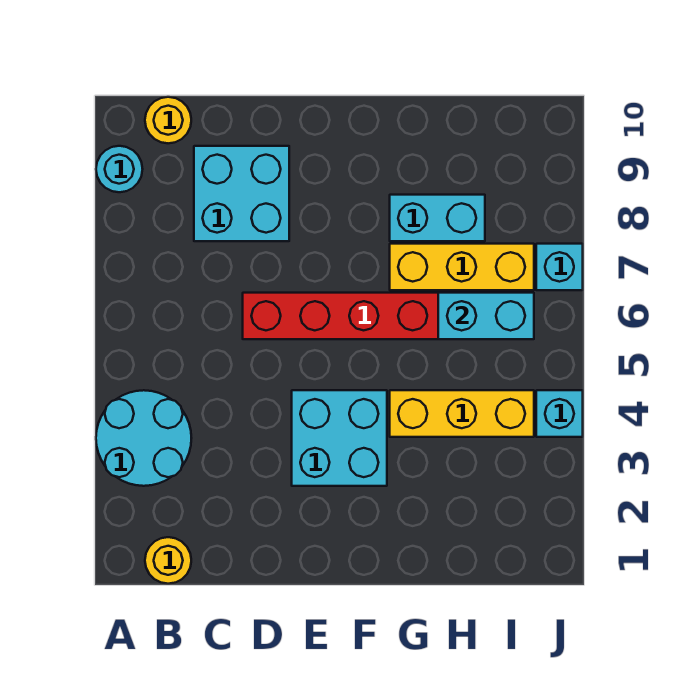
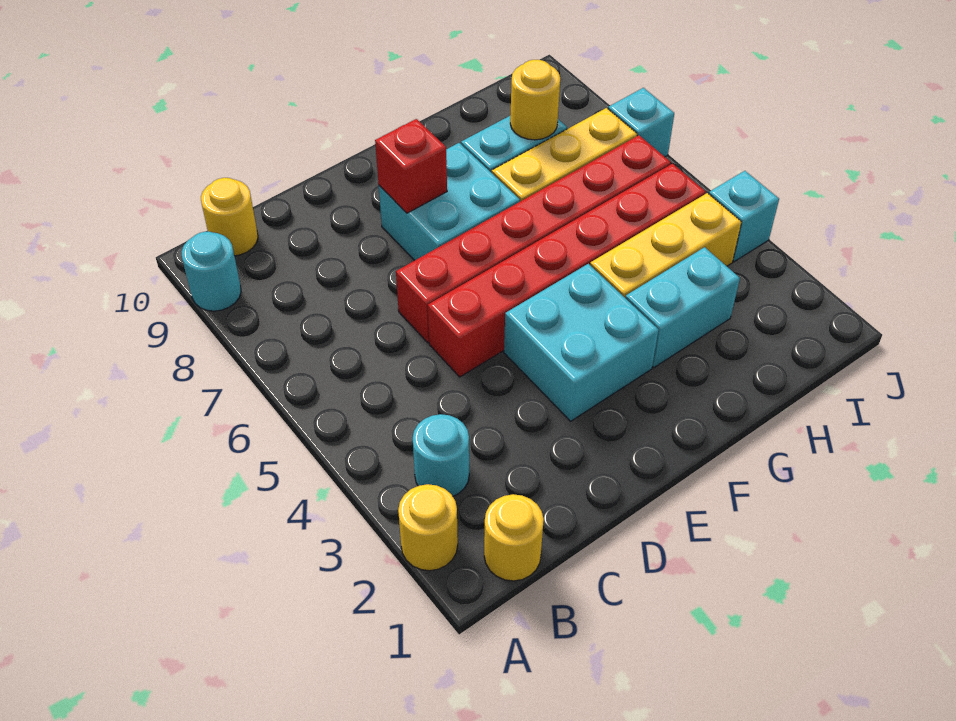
none -> yellow round brick A2 level 1
cyan round brick A3:B4 level 1 -> cyan round brick B3 level 1
cyan brick C8:D9 level 1 -> cyan brick E7:F8 level 1
none -> red brick D5:I5 level 1
none -> red brick E8 level 2
cyan brick H6:I6 level 2 -> cyan brick G3:H3 level 1
none -> yellow round brick H8 level 2

